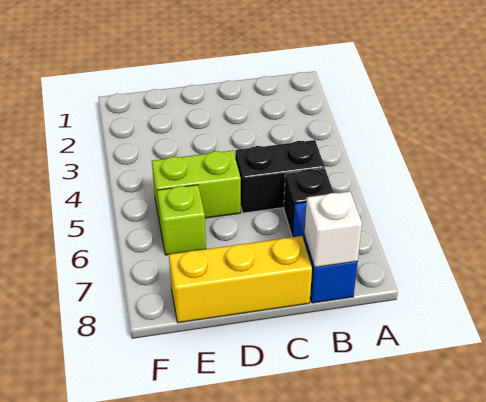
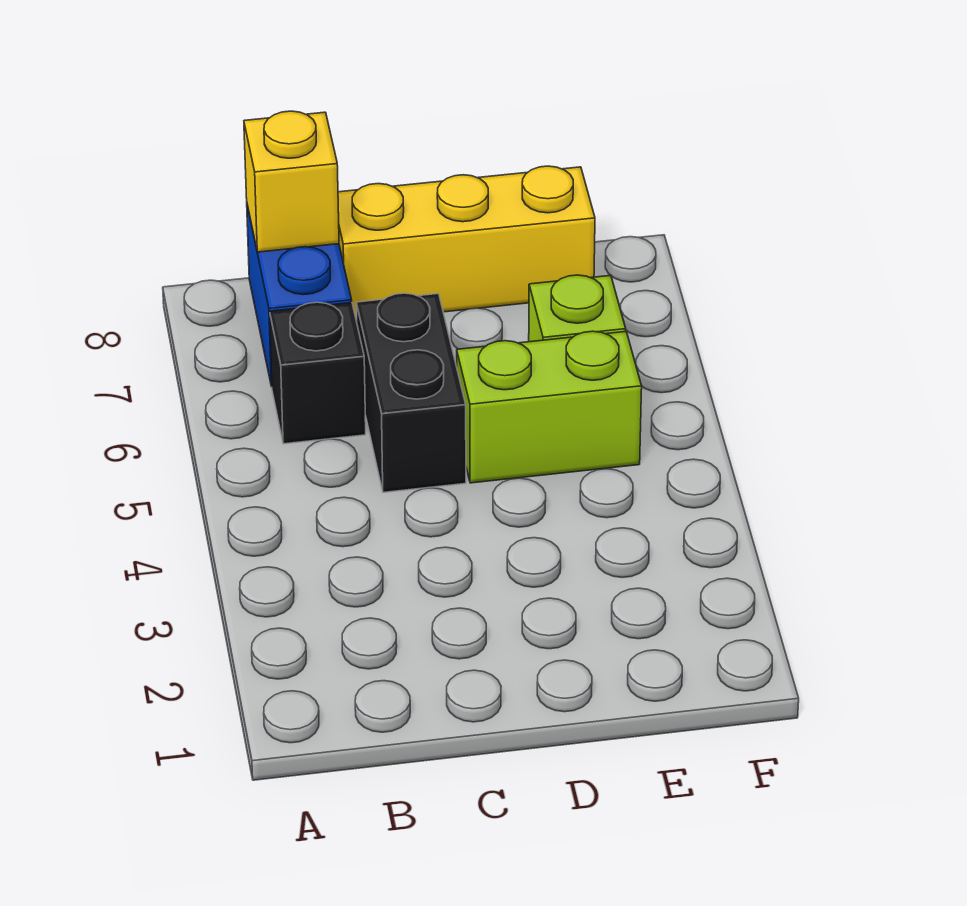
black brick B5:C5 level 1 -> black brick C5:C6 level 1
white brick B8 level 2 -> yellow brick B8 level 2

